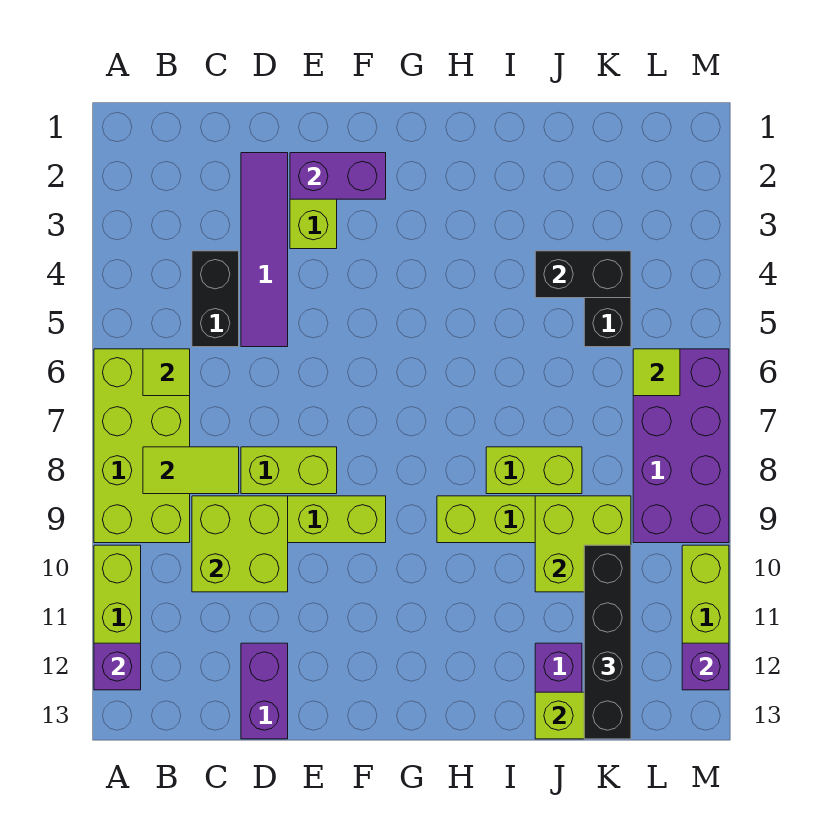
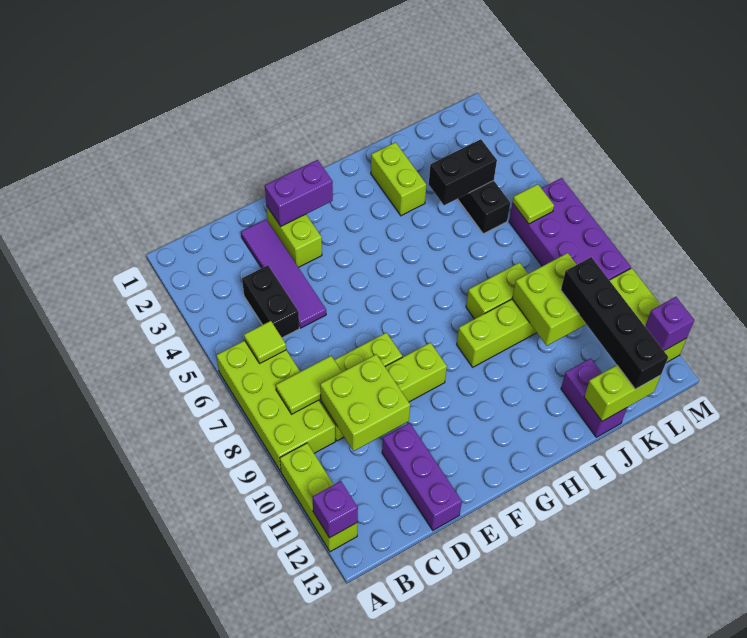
purple brick D12:D13 level 1 -> purple brick D11:D13 level 1
none -> lime brick I2:I3 level 1

